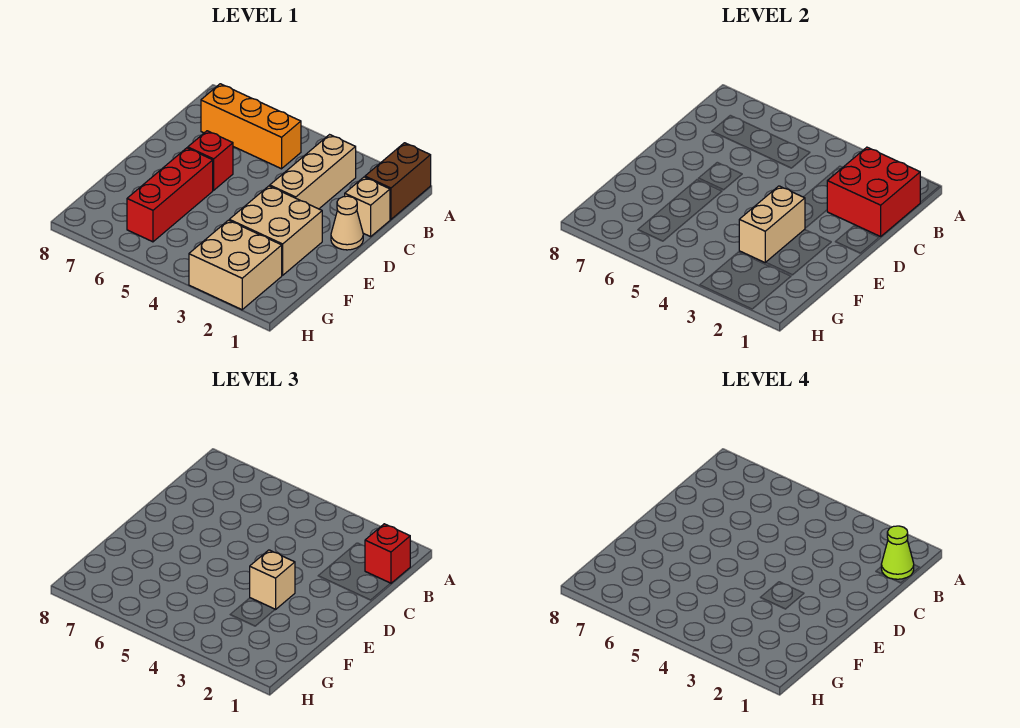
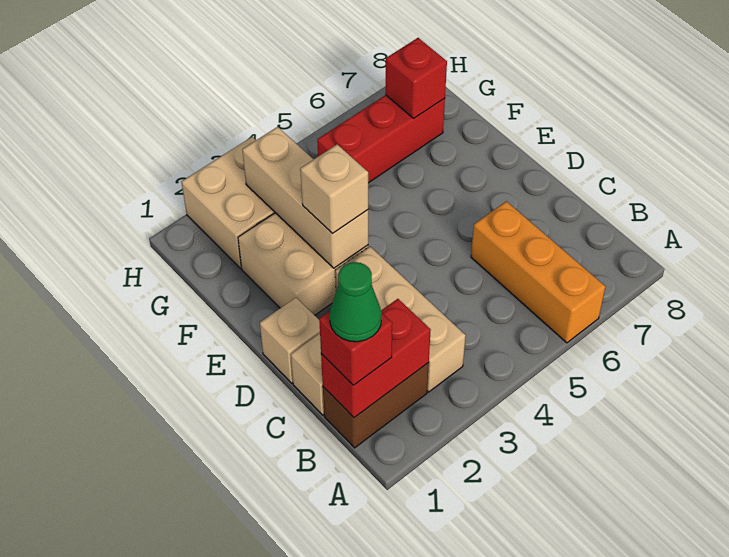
brown brick A1:B1 level 1 -> brown brick B1:B2 level 1
red brick B1:C2 level 2 -> red brick B1:B2 level 2
lime cone B1 level 4 -> green cone B1 level 4
orange brick B5:B7 level 1 -> orange brick A6:C6 level 1
tan cone D1 level 1 -> tan brick D1 level 1
red brick D6 level 1 -> red brick G7 level 2
tan brick E3:F3 level 2 -> tan brick E3:G3 level 2
red brick E6:G6 level 1 -> red brick G5:G7 level 1

